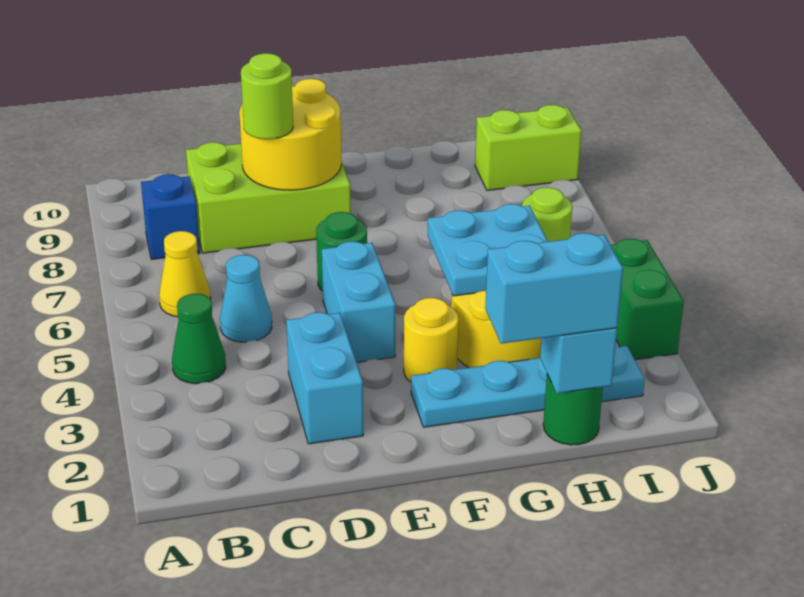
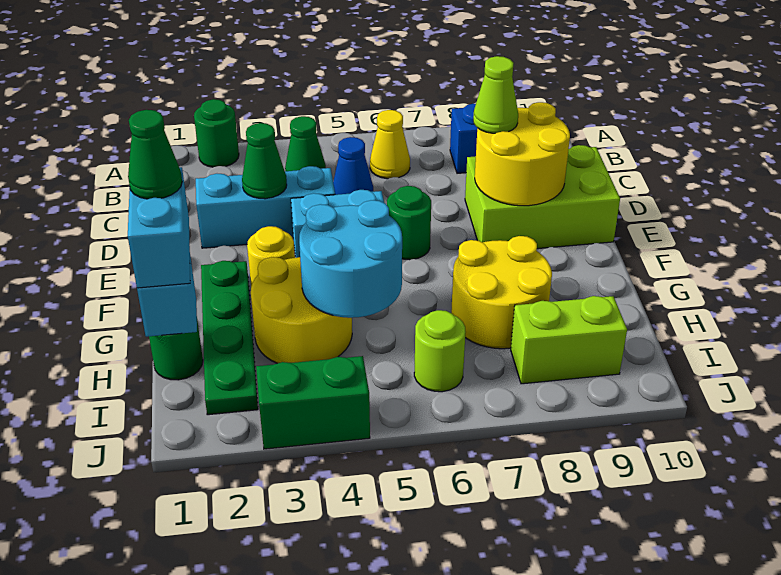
none -> green round brick A2 level 1
cyan cone C5 level 1 -> blue cone C5 level 1
lime brick C8:E9 level 1 -> lime brick D8:E10 level 1
cyan brick D2:D3 level 1 -> cyan brick D2:D4 level 1
none -> green cone D3 level 2
lime round brick D8 level 3 -> lime cone D8 level 3
cyan plate F2:I2 level 1 -> green plate F2:I2 level 1
none -> green cone G1 level 4
cyan plate G4:H5 level 2 -> cyan round brick G4:H5 level 2
none -> yellow round brick G7:H8 level 1
lime brick I9:J9 level 1 -> lime brick I8:I9 level 1

